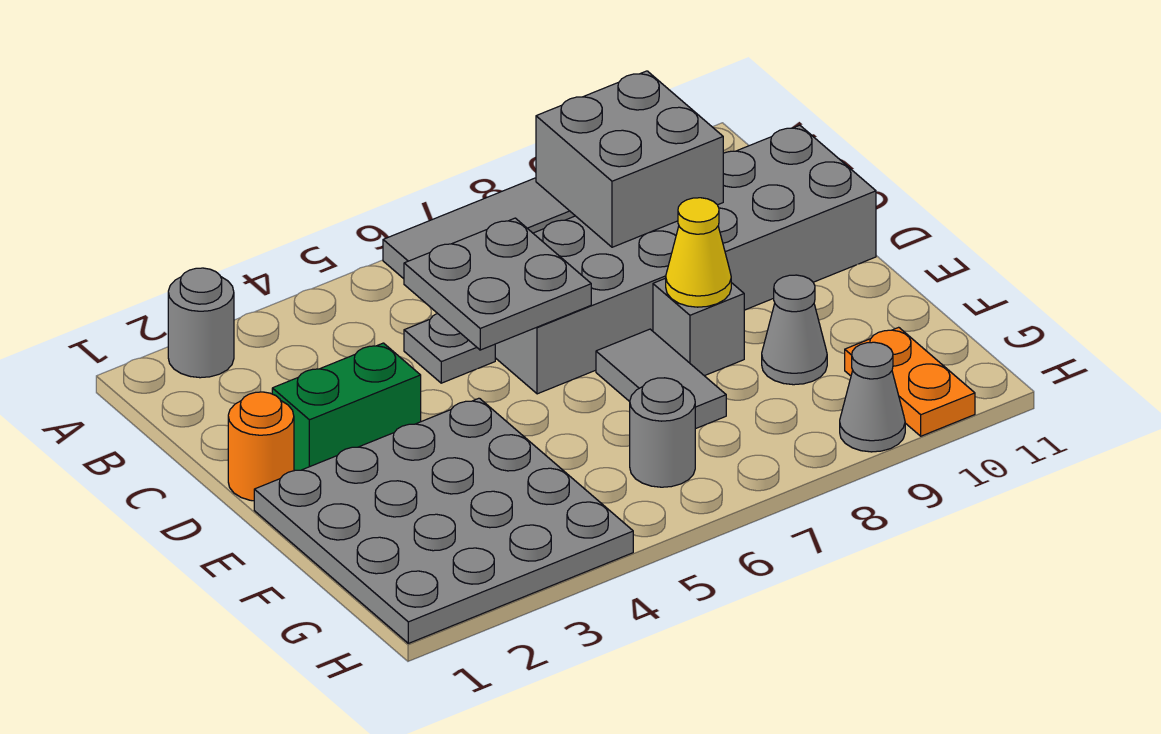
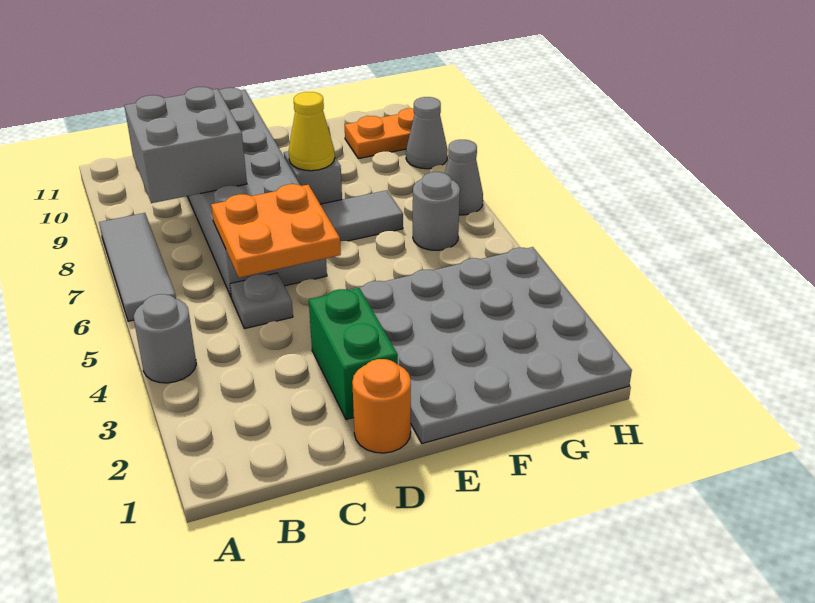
grey round brick A2 level 1 -> grey round brick A4 level 1
grey plate C5:D6 level 2 -> orange plate C5:D6 level 2
grey cone F9 level 1 -> grey cone H7 level 1

